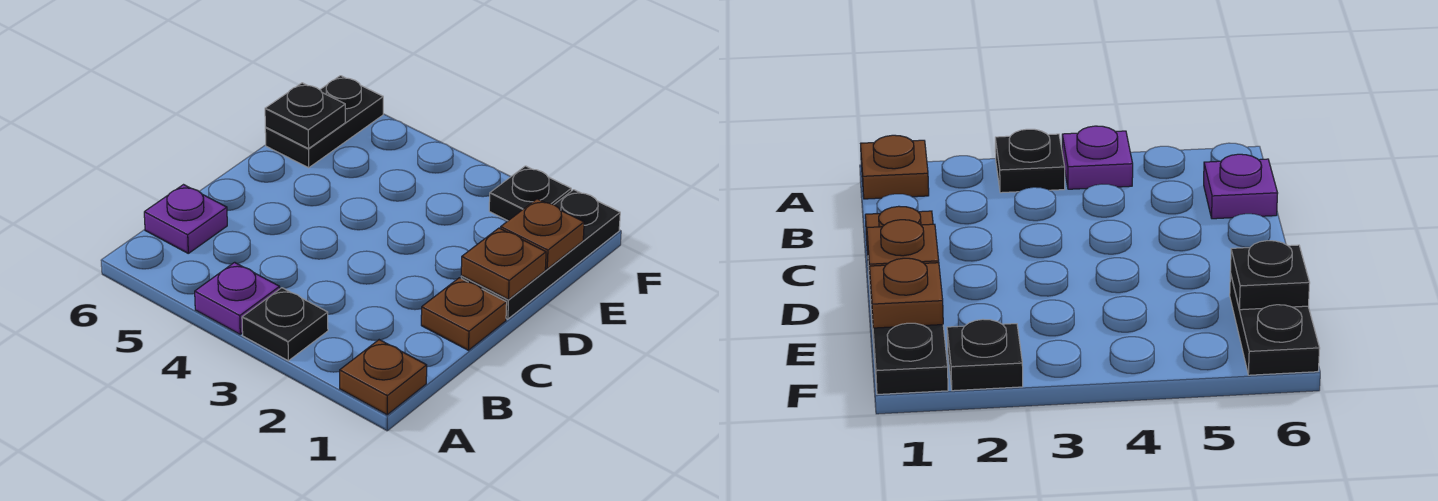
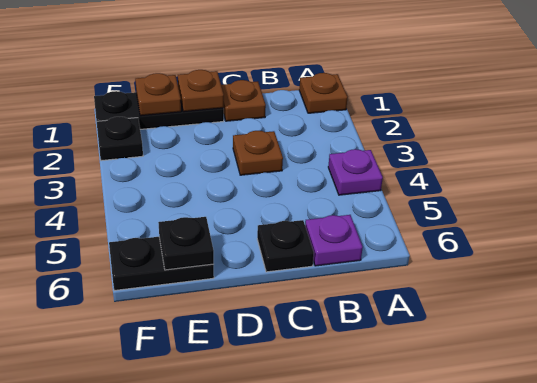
black plate A3 level 1 -> black plate C6 level 1
none -> brown plate C3 level 1

